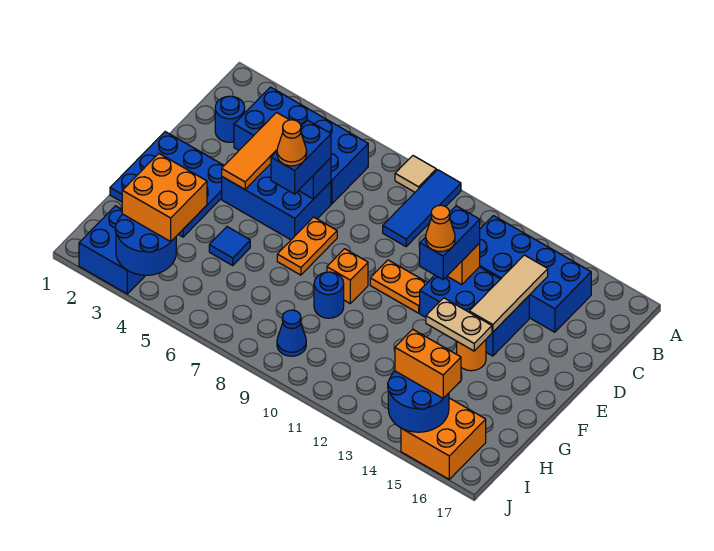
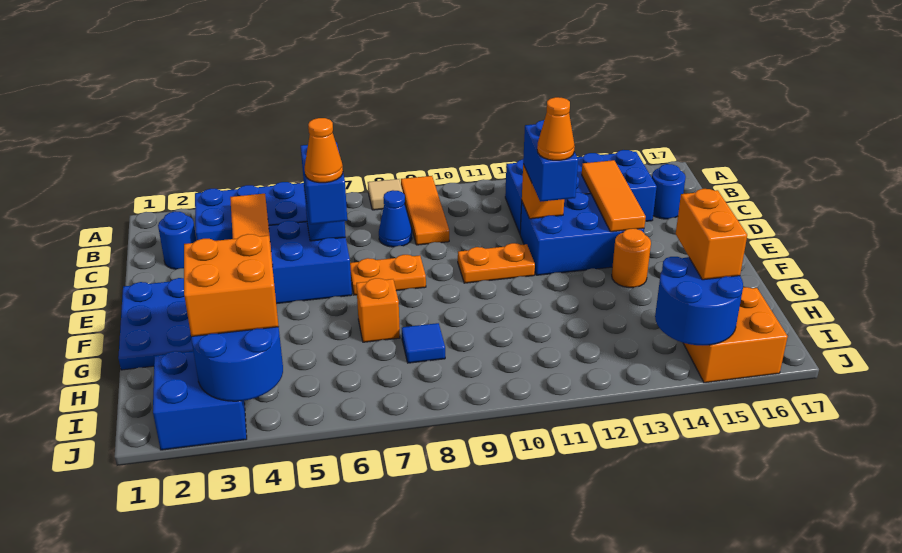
blue tile A9:C9 level 1 -> orange tile A9:C9 level 1
tan tile C14:E14 level 2 -> orange tile C14:E14 level 2
orange plate E7:F7 level 1 -> orange plate E7:E8 level 1
orange brick F9 level 1 -> orange brick G7 level 1
tan plate F13:F14 level 2 -> none
blue tile G5 level 1 -> blue tile H8 level 1
blue round brick G9 level 1 -> blue round brick C16 level 1
blue cone I9 level 1 -> blue cone C8 level 1
orange brick I14:I15 level 3 -> orange brick H15:I15 level 3

